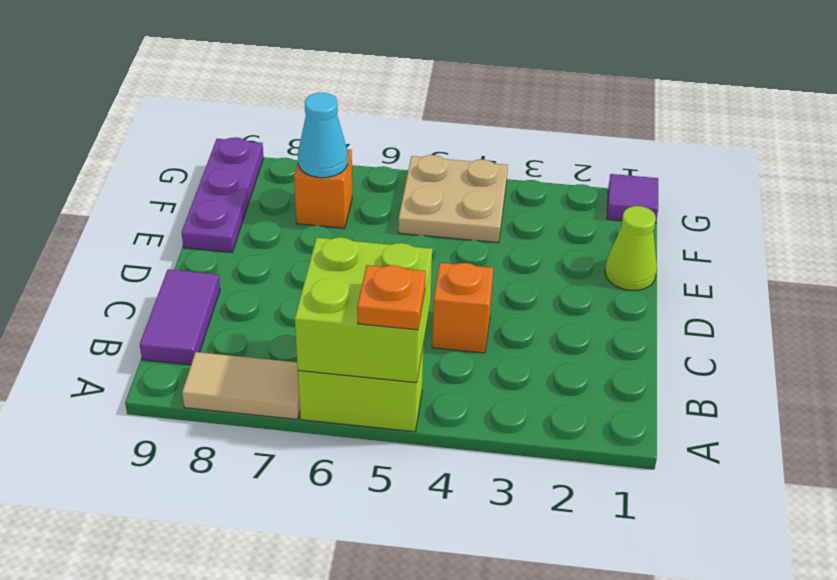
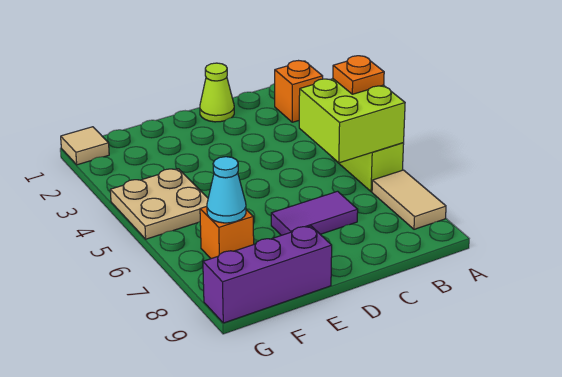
purple tile B9:C9 level 1 -> purple tile C7:D7 level 1
orange brick C4 level 1 -> orange brick A2 level 1
lime cone E1 level 1 -> lime cone C1 level 1
purple plate E9:G9 level 1 -> purple brick E9:G9 level 1
purple tile G1 level 1 -> tan tile G1 level 1

